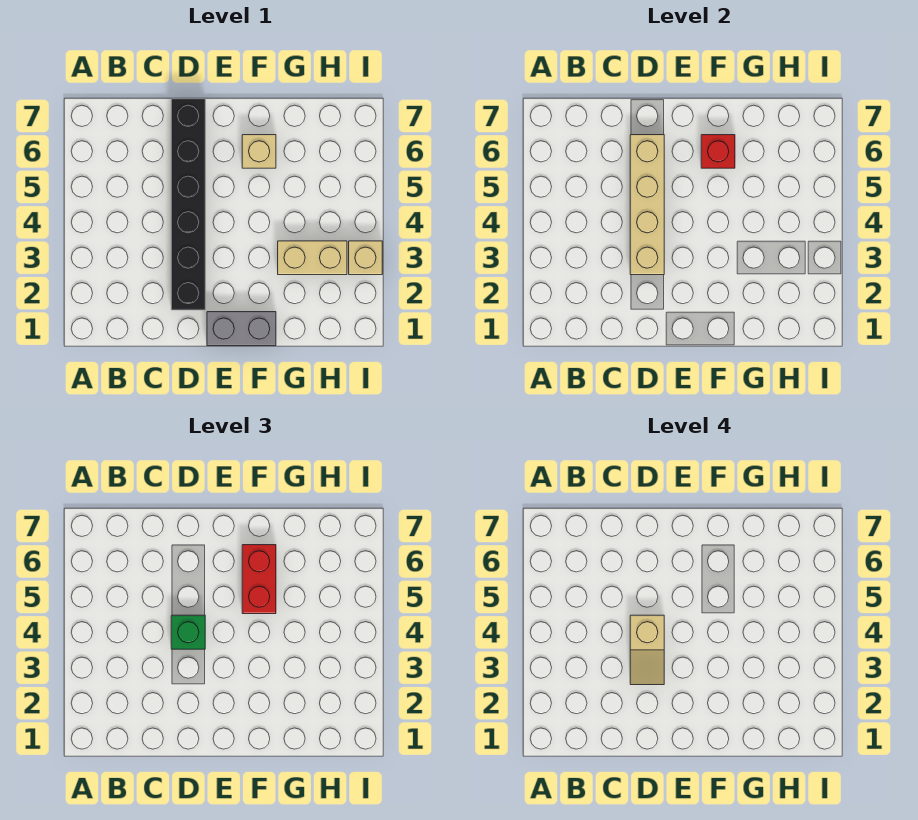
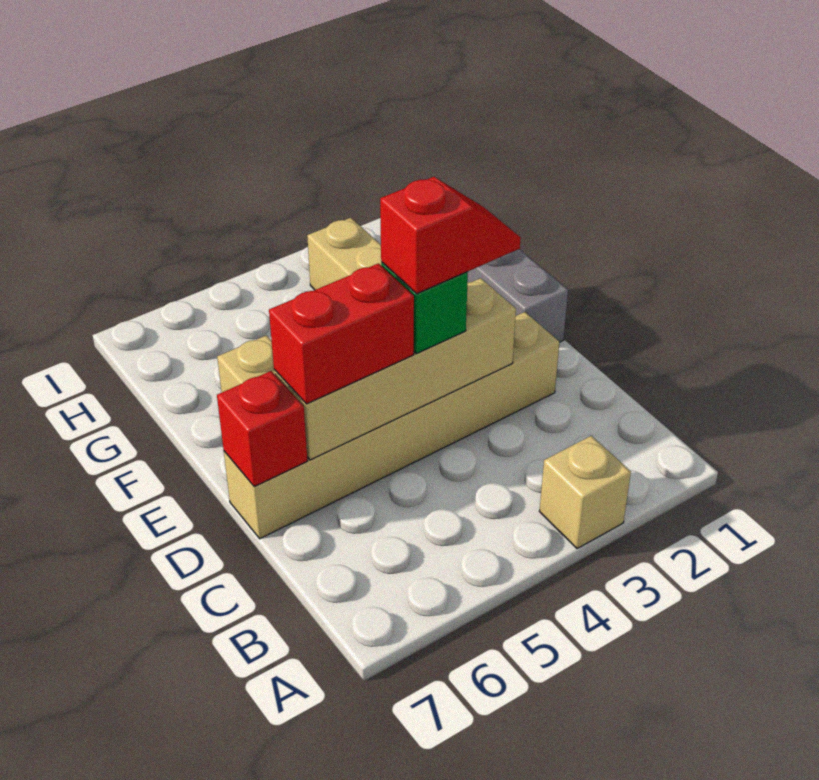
black brick D2:D7 level 1 -> tan brick D2:D7 level 1
tan slope D3:D4 level 4 top 4 -> red slope D3:D4 level 4 top 4
red brick F5:F6 level 3 -> red brick D5:D6 level 3
red brick F6 level 2 -> red brick D7 level 2
tan brick I3 level 1 -> tan brick A3 level 1

